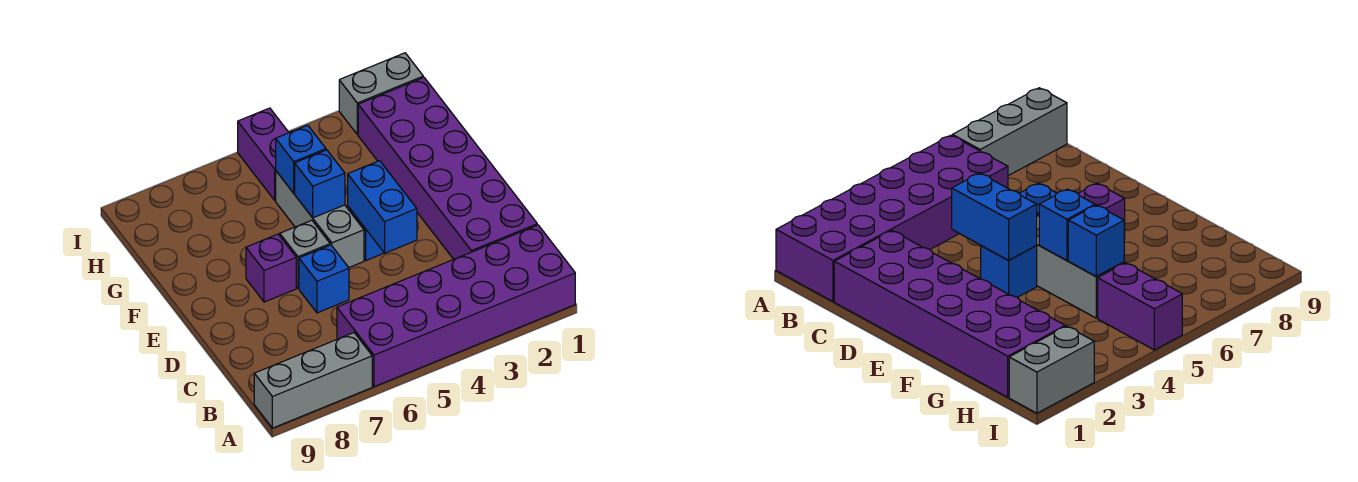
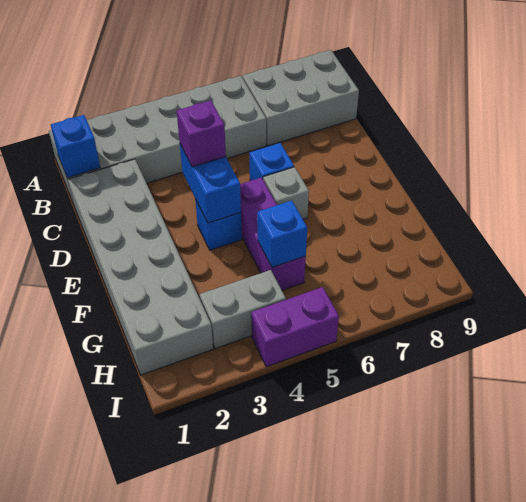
purple brick A1:B6 level 1 -> grey brick A1:B6 level 1
grey brick A7:A9 level 1 -> grey brick A7:B9 level 1
purple brick C1:H2 level 1 -> grey brick C1:H2 level 1
grey brick E5:G5 level 1 -> purple brick E5:G5 level 1
purple brick E7 level 1 -> purple brick D4 level 3
blue brick F5 level 2 -> blue brick B1 level 2
purple brick H5:I5 level 1 -> purple brick I4:I5 level 1
grey brick I1:I2 level 1 -> grey brick H3:H4 level 1

